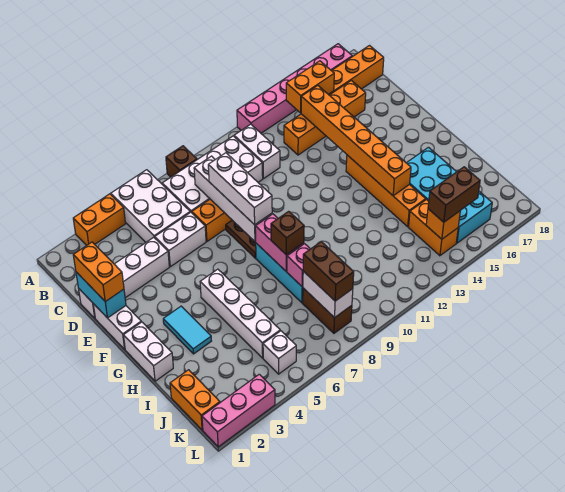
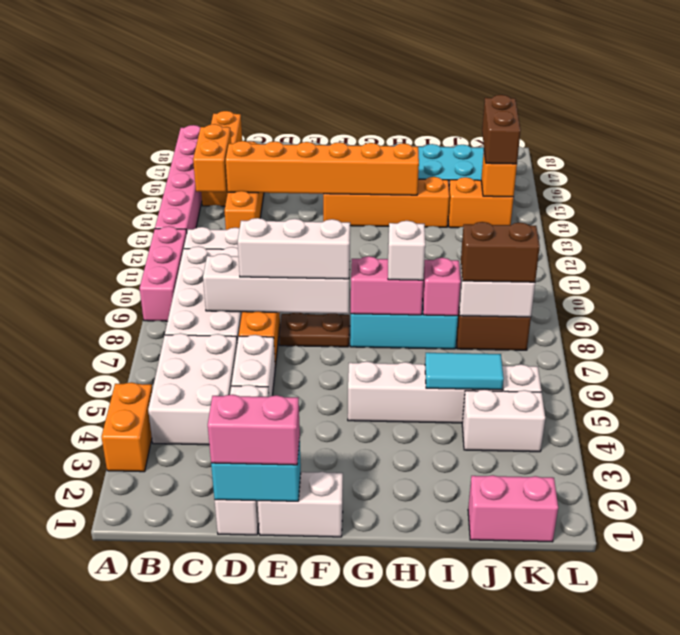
white brick A5:C6 level 1 -> white brick B4:C6 level 1
brown brick A8 level 1 -> none
orange brick D1:E1 level 3 -> pink brick D1:E1 level 3
white brick G1:H1 level 1 -> white brick J4:K4 level 1
cyan tile G3:H3 level 1 -> cyan tile I5:J5 level 2
brown brick H8 level 3 -> white brick H8 level 3
orange brick J1:K1 level 1 -> pink brick J1:K1 level 1
pink brick L1:L3 level 1 -> pink brick A9:A11 level 1

